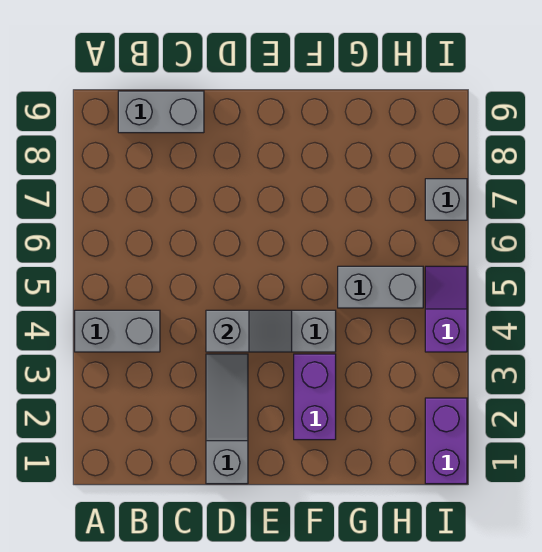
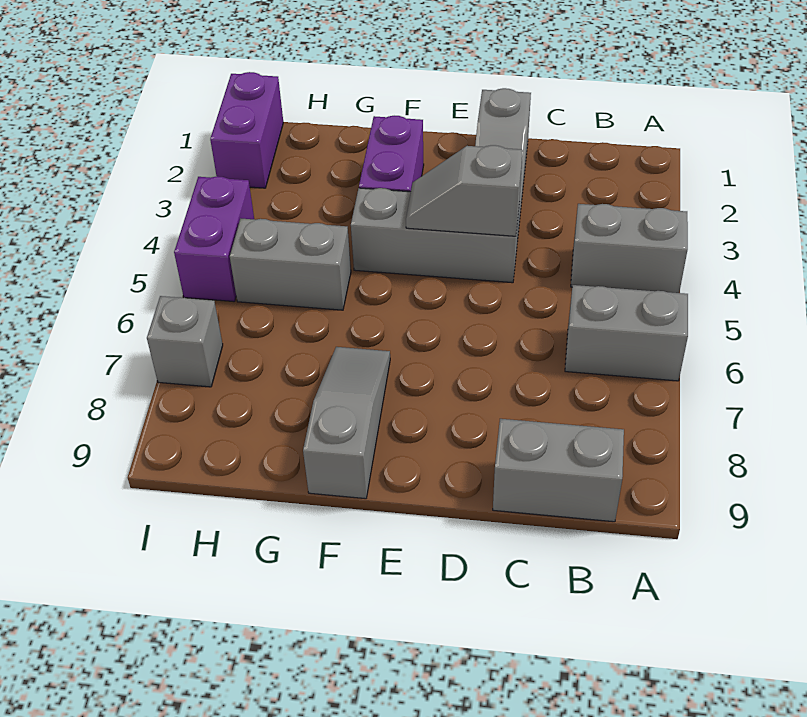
none -> grey brick A6:B6 level 1
none -> grey slope F7:F9 level 1 top 9
purple slope I4:I5 level 1 top 4 -> purple brick I4:I5 level 1

